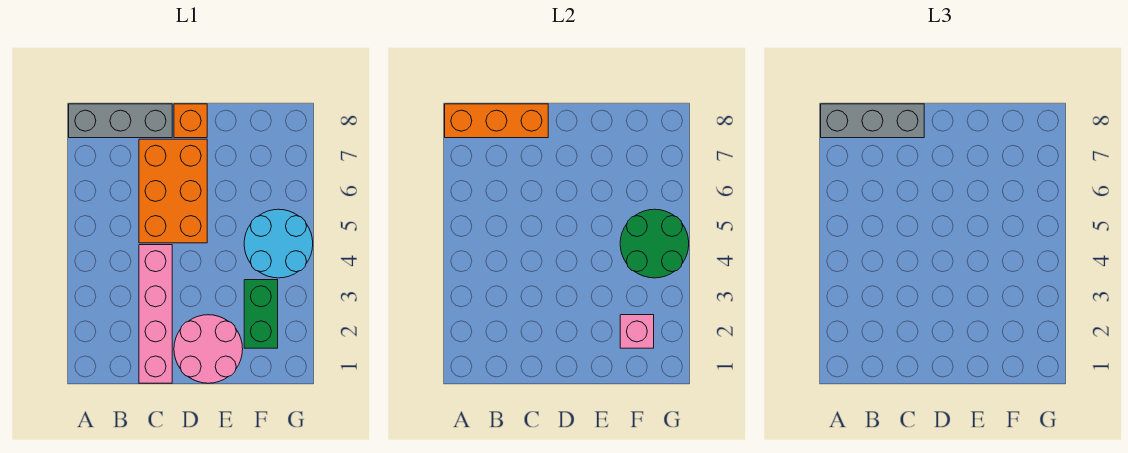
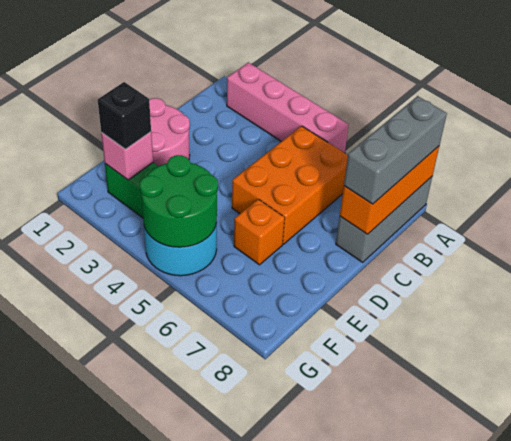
pink brick C1:C4 level 1 -> pink brick A2:A5 level 1
orange brick C5:D7 level 1 -> orange brick B5:D6 level 1
orange brick D8 level 1 -> orange brick E6 level 1
none -> black brick F2 level 3

